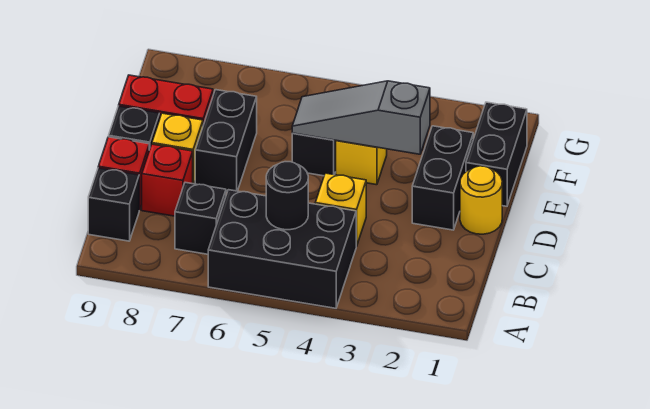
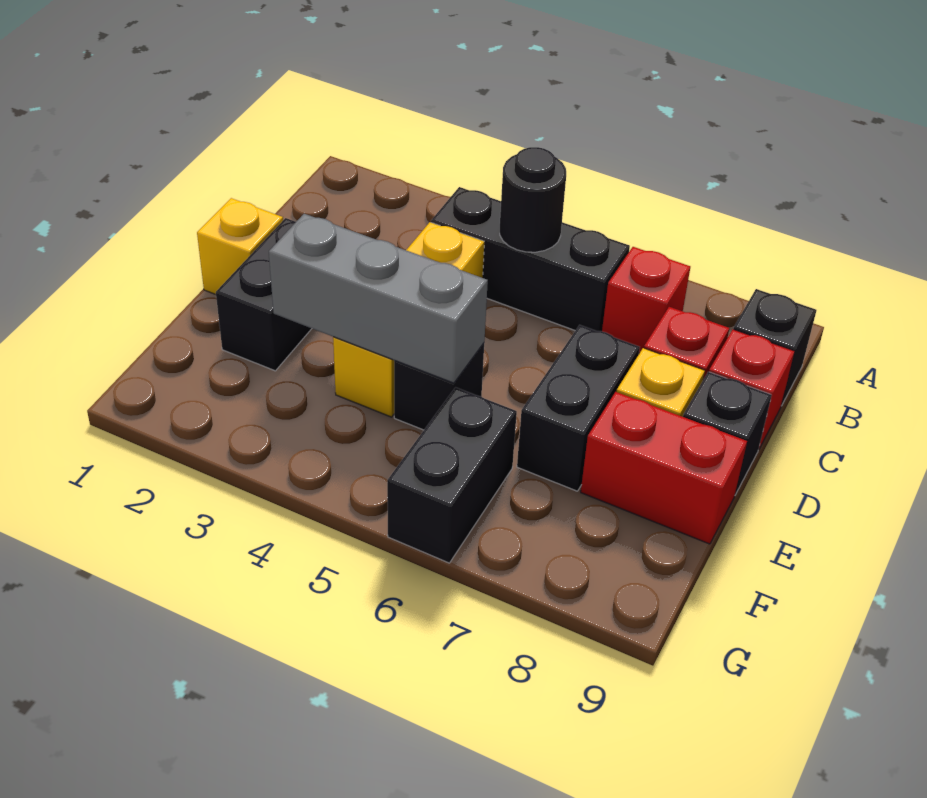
black brick A4:B6 level 1 -> black brick B4:B6 level 1
black brick B7 level 1 -> red brick B7 level 1
yellow round brick D1 level 1 -> yellow brick D1 level 1
black brick E1:F1 level 1 -> black brick F6:G6 level 1
grey slope E3:E5 level 2 top 3 -> grey brick E3:E5 level 2

